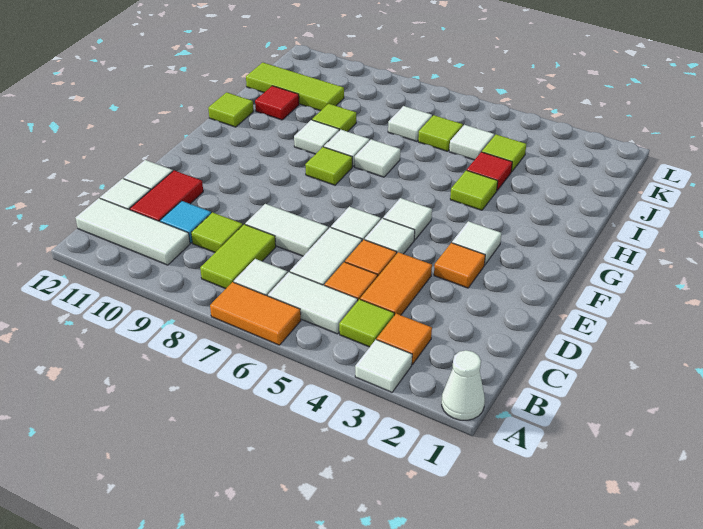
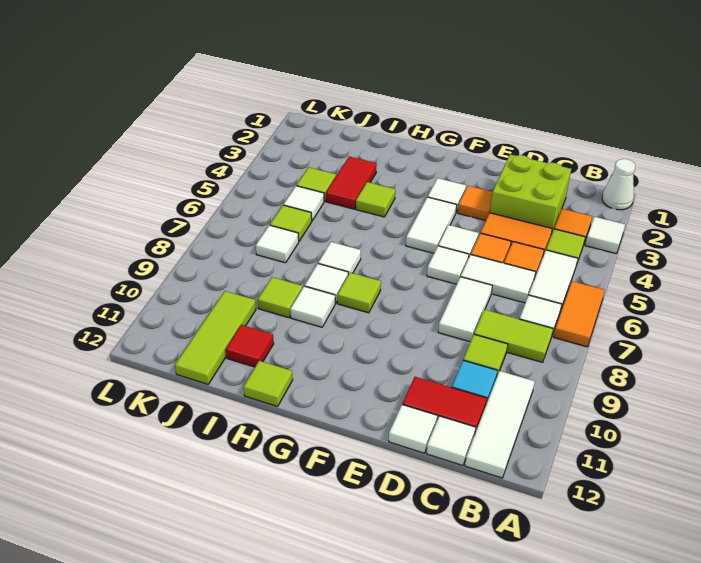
none -> lime brick C2:D3 level 1
white tile F5 level 1 -> white tile F4:F5 level 1
red tile I4 level 1 -> red tile I3:I4 level 1

